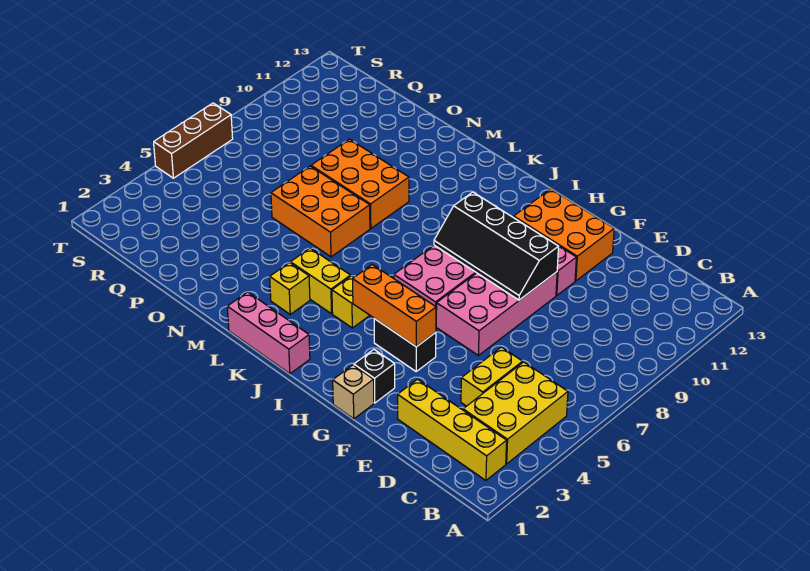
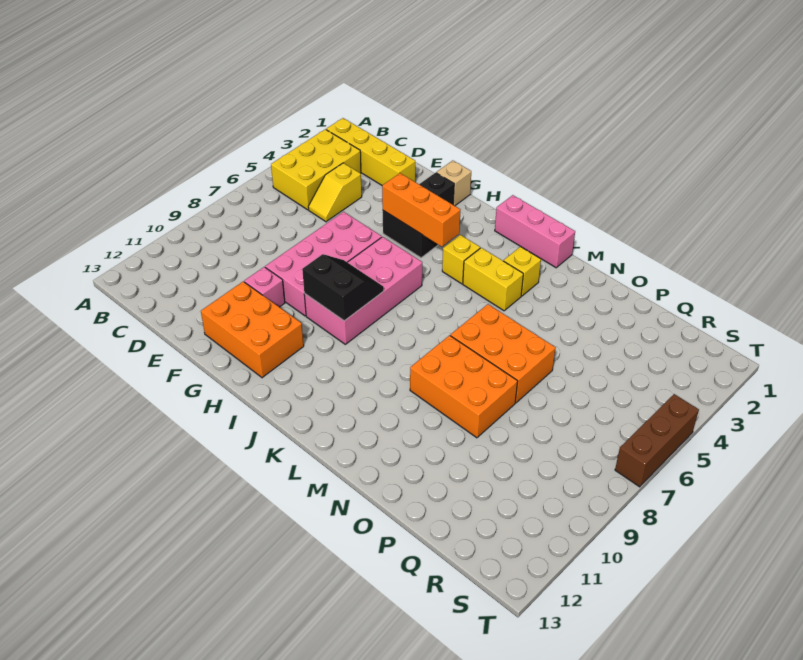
yellow brick D4:D5 level 1 -> yellow slope D4:D5 level 1 top 4
black slope F8:I9 level 2 top 9 -> black slope H8:I9 level 2 top 9

